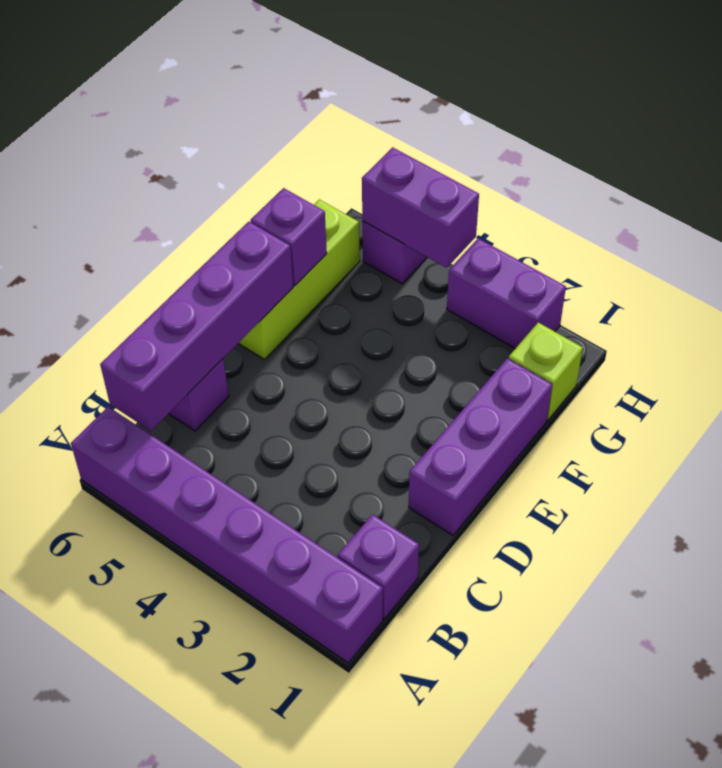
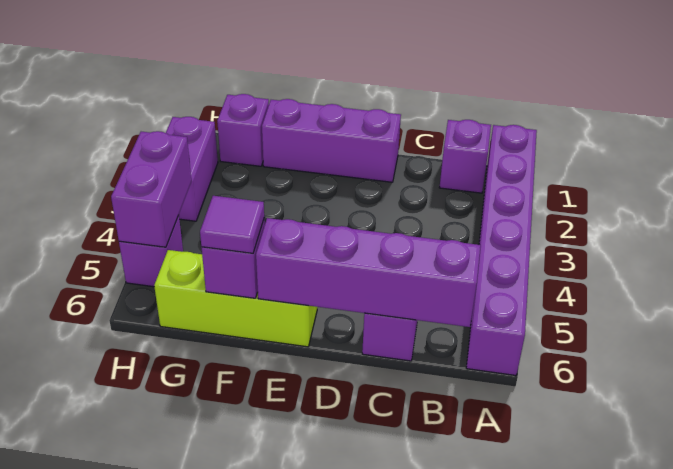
none -> purple tile F6 level 3
lime brick G1 level 1 -> purple brick G1 level 1

